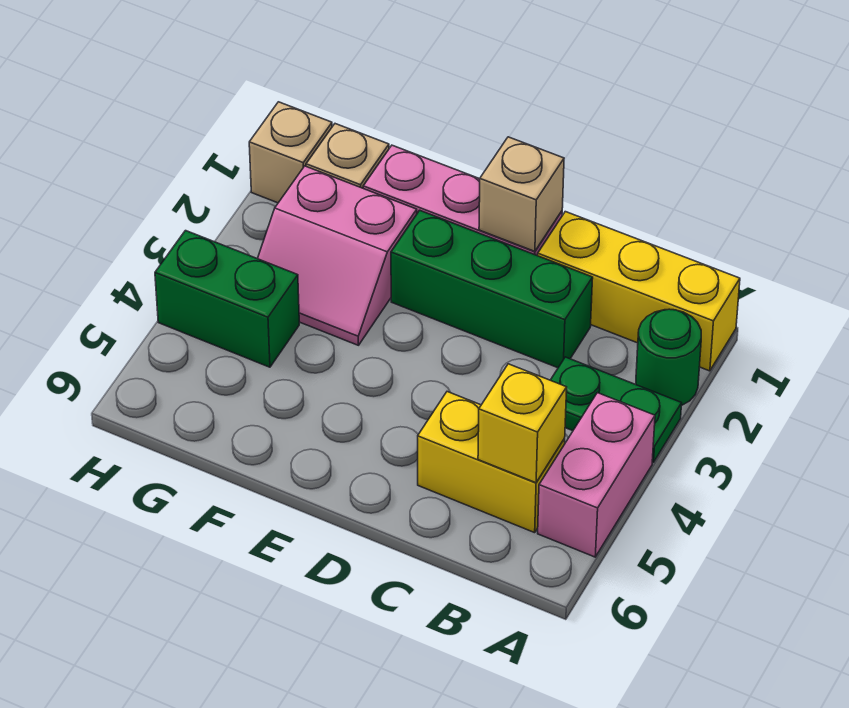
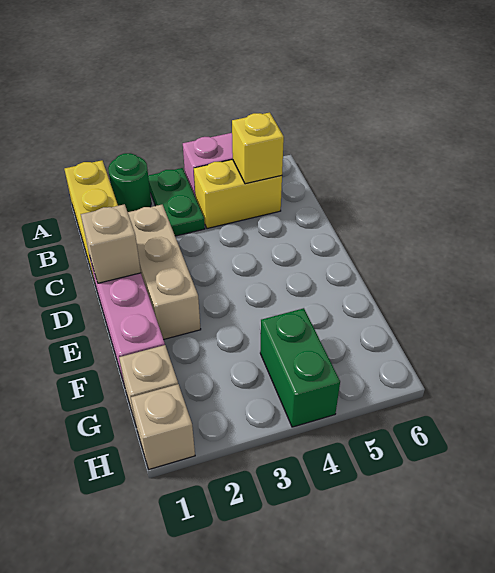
yellow brick B5:C5 level 1 -> yellow brick B4:B5 level 1
green brick C2:E2 level 1 -> tan brick C2:E2 level 1
pink slope F2:G3 level 1 top 2 -> none

